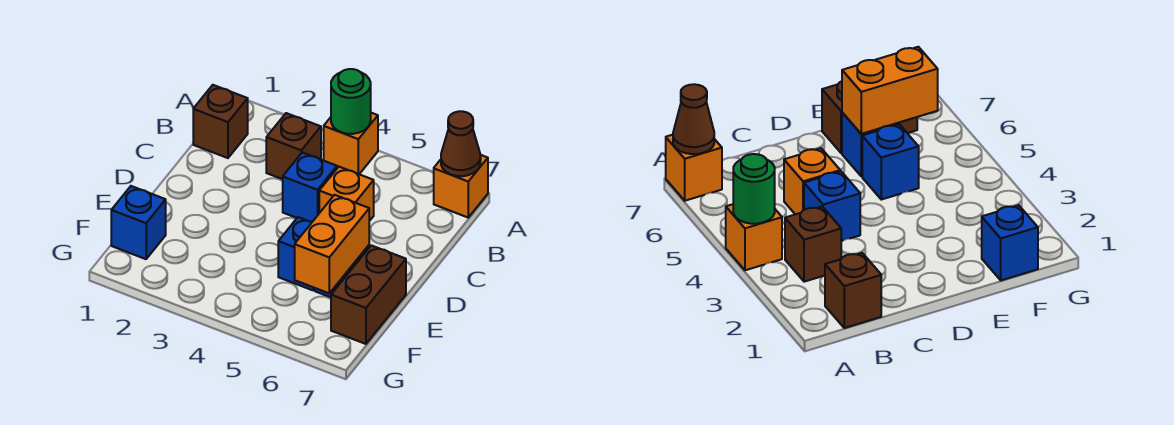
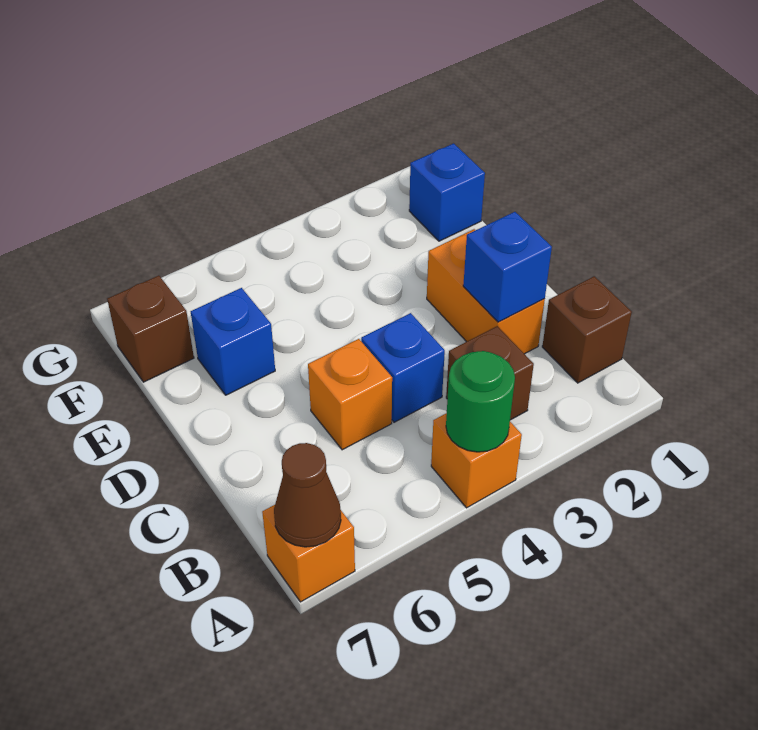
blue brick E5 level 1 -> blue brick C2 level 2
orange brick E6:F6 level 2 -> orange brick C2:D2 level 1
brown brick E7:F7 level 1 -> brown brick F7 level 1

